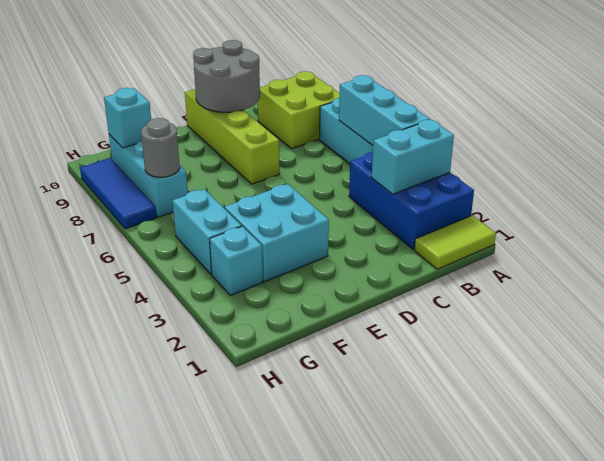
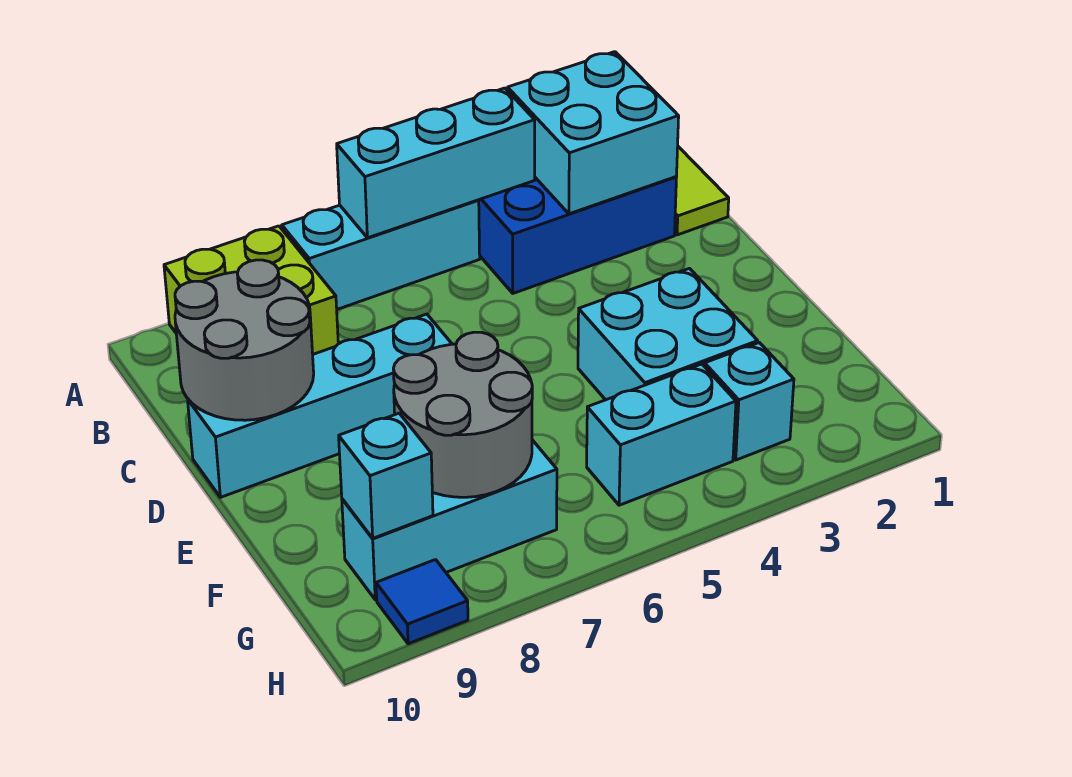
cyan brick A3:B3 level 2 -> cyan brick A2:B3 level 2
lime brick D7:D10 level 1 -> cyan brick D7:D10 level 1
grey round brick G7 level 2 -> grey round brick F7:G8 level 2
blue tile H7:H9 level 1 -> blue tile H9 level 1

